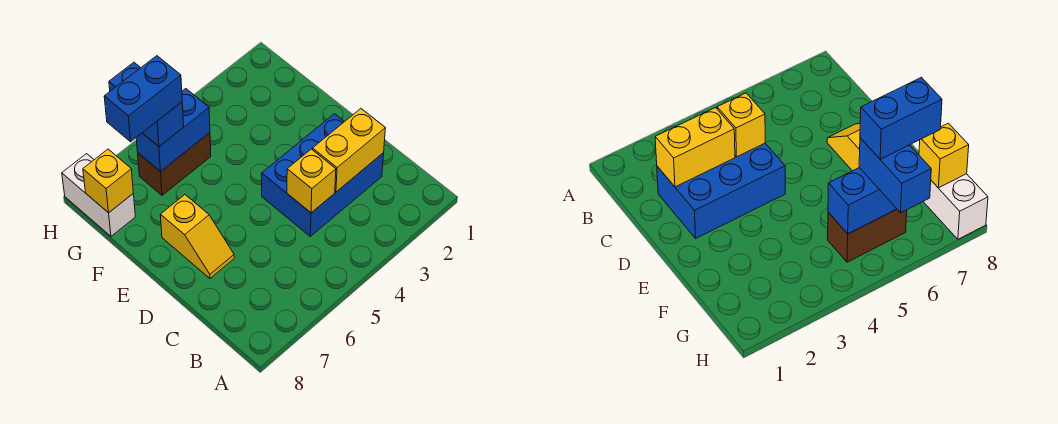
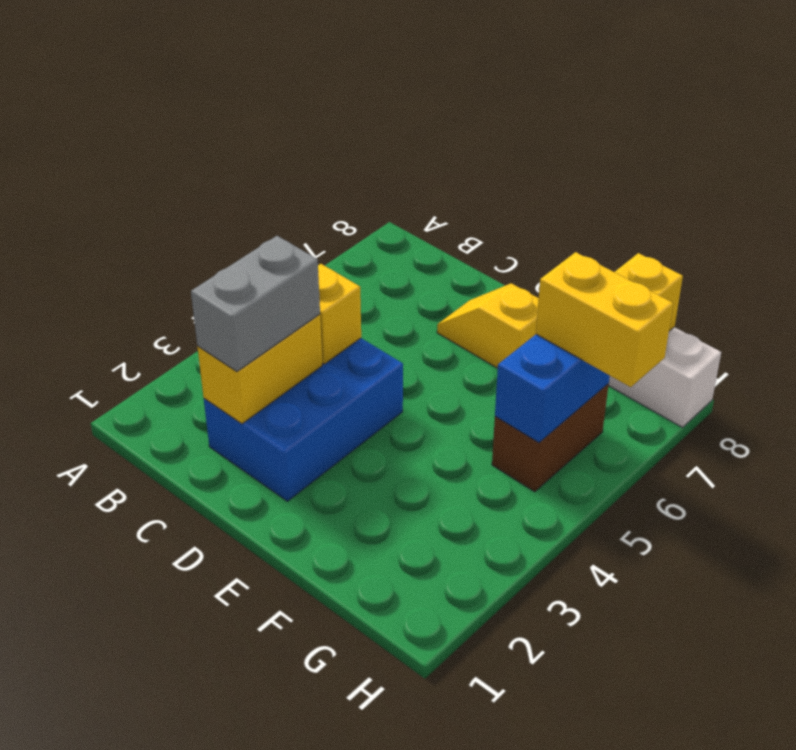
none -> grey brick C2:C3 level 3
blue brick G6:H6 level 3 -> yellow brick G6:H6 level 3
blue brick G6:G7 level 4 -> none

